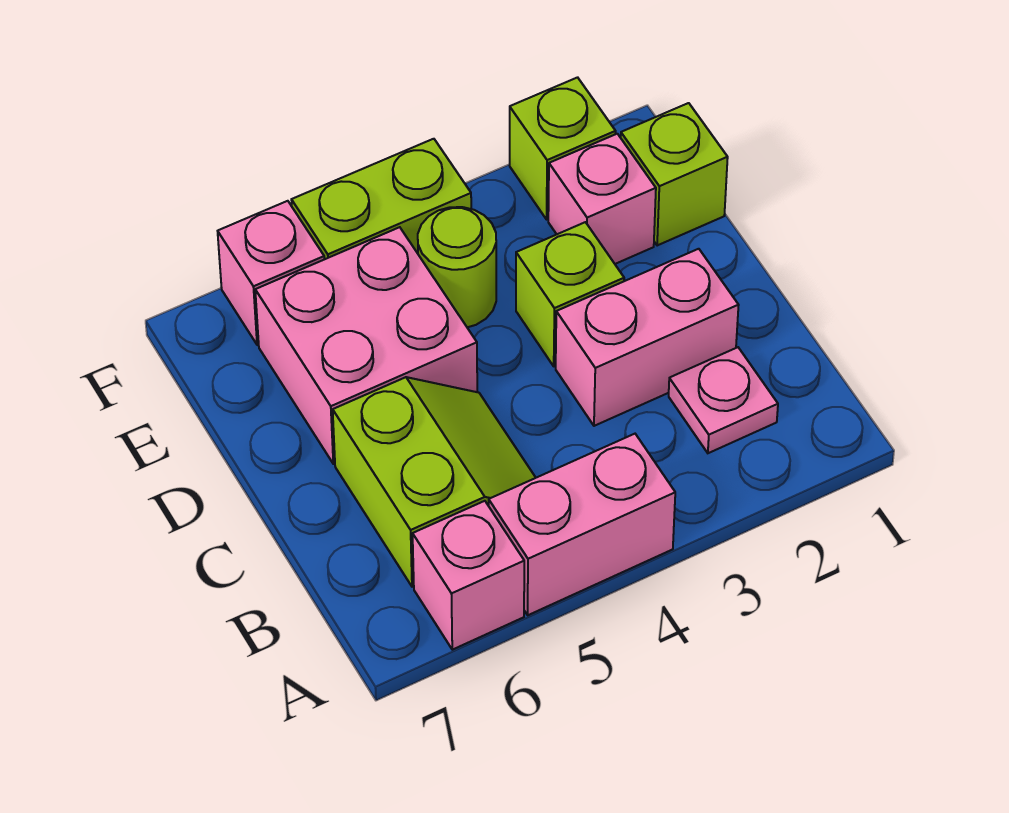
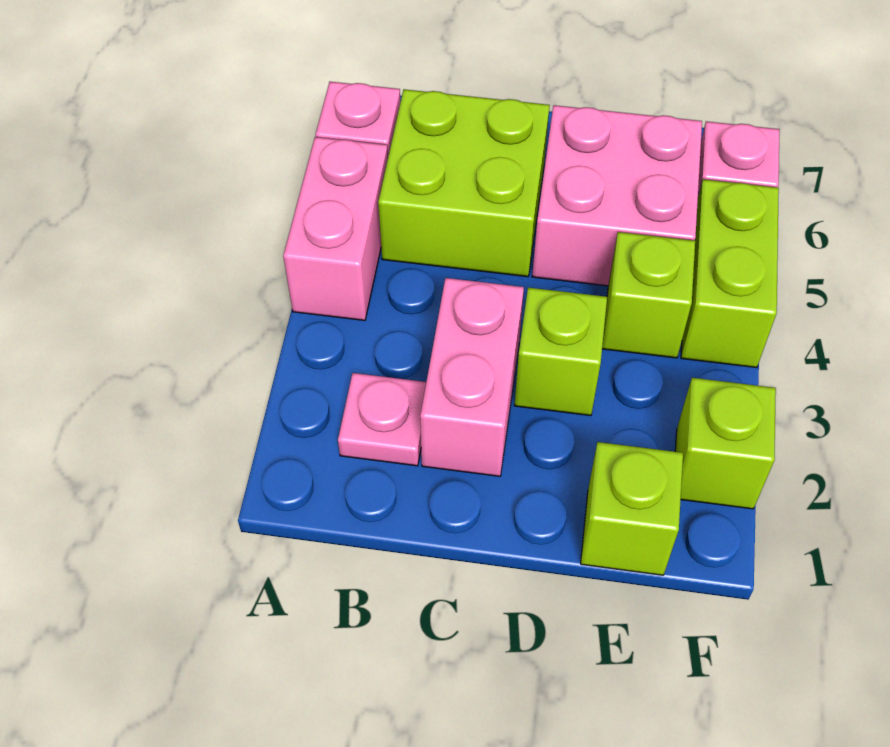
lime slope B5:C6 level 1 top 6 -> lime brick B5:C6 level 1
pink brick E2 level 1 -> none
lime round brick E4 level 1 -> lime brick E4 level 1

